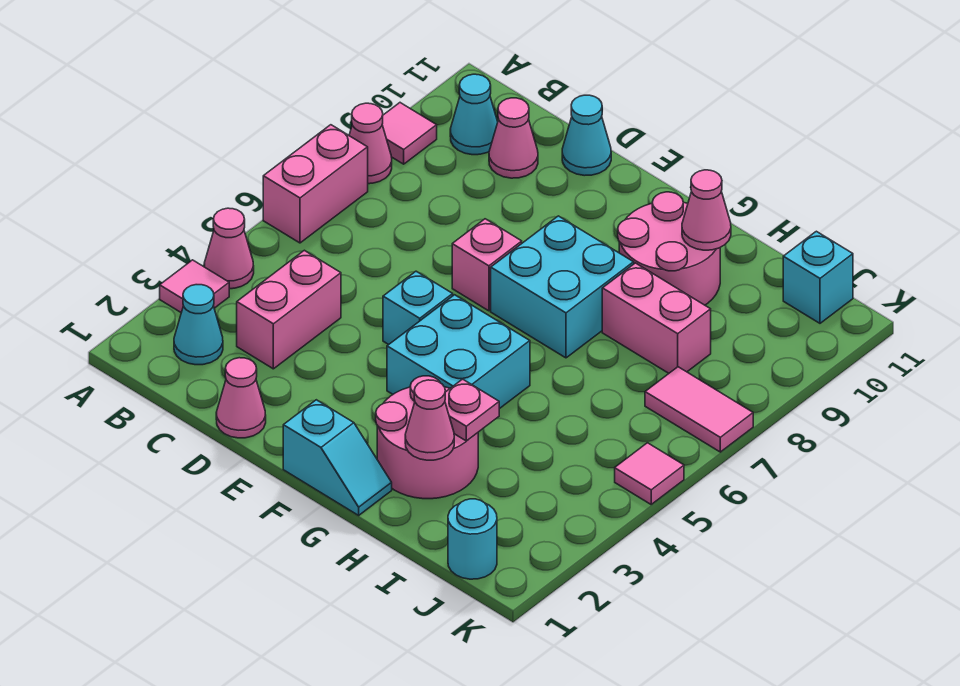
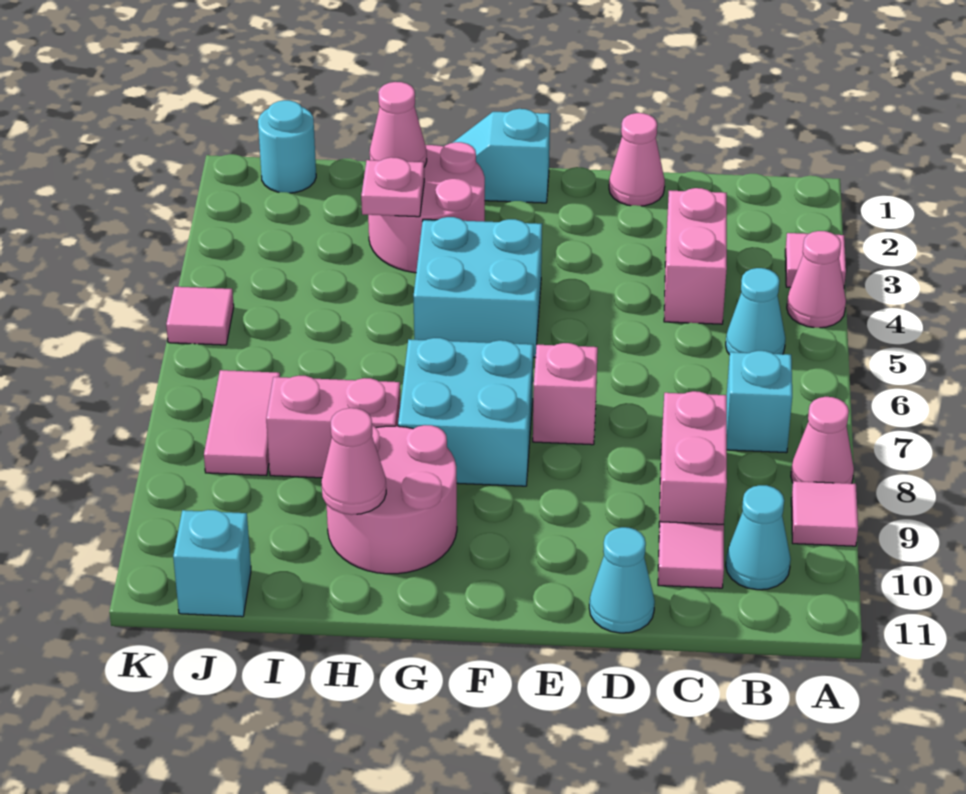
pink brick A6:A7 level 1 -> pink brick C8:C9 level 1
cyan cone B2 level 1 -> cyan cone B5 level 1
pink cone C10 level 1 -> pink tile C10 level 1
cyan brick E5 level 1 -> cyan brick B7 level 1
pink tile J7:K7 level 1 -> pink tile J7:J8 level 1

